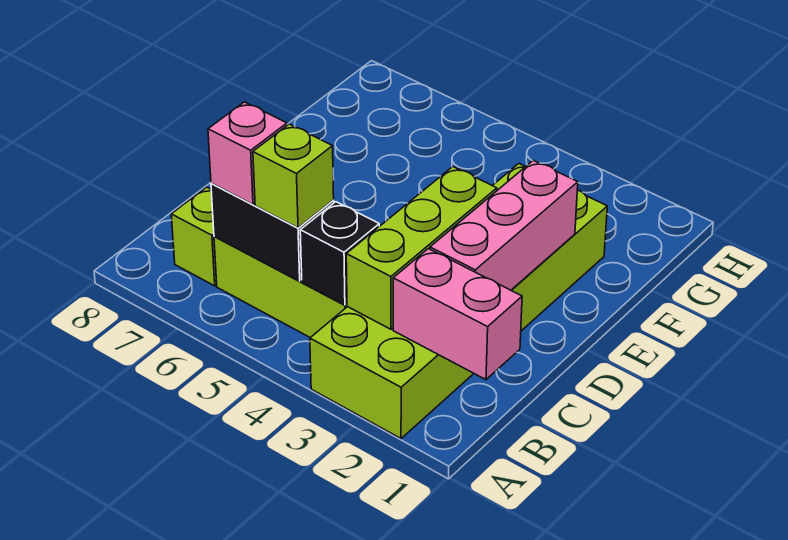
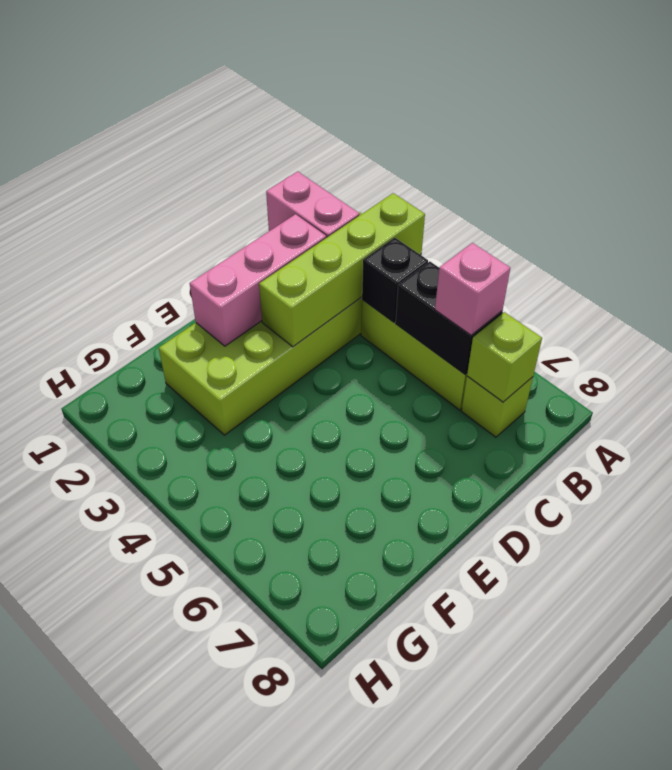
lime brick B3:D3 level 2 -> lime brick A3:D3 level 2
lime brick B5 level 3 -> lime brick B7 level 2

